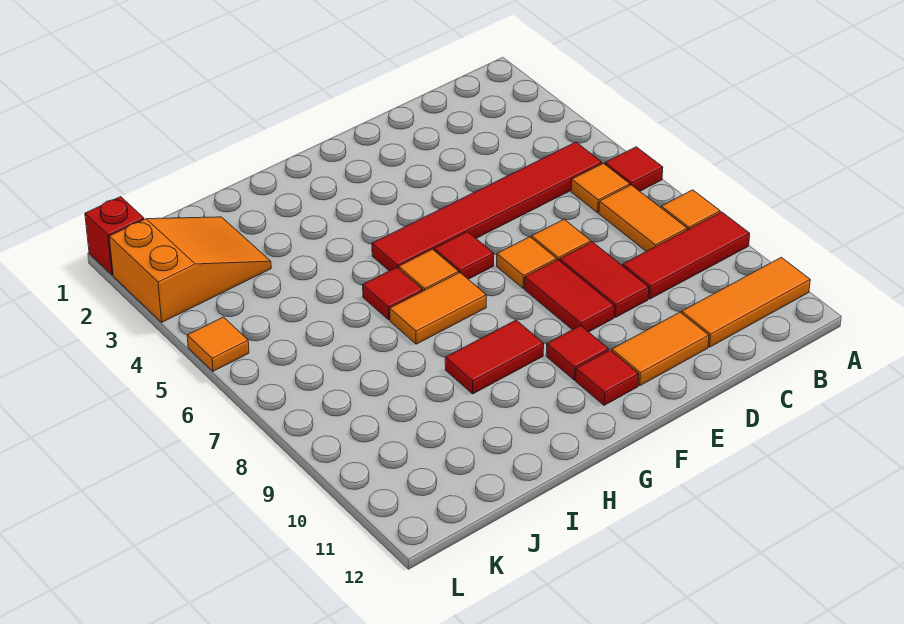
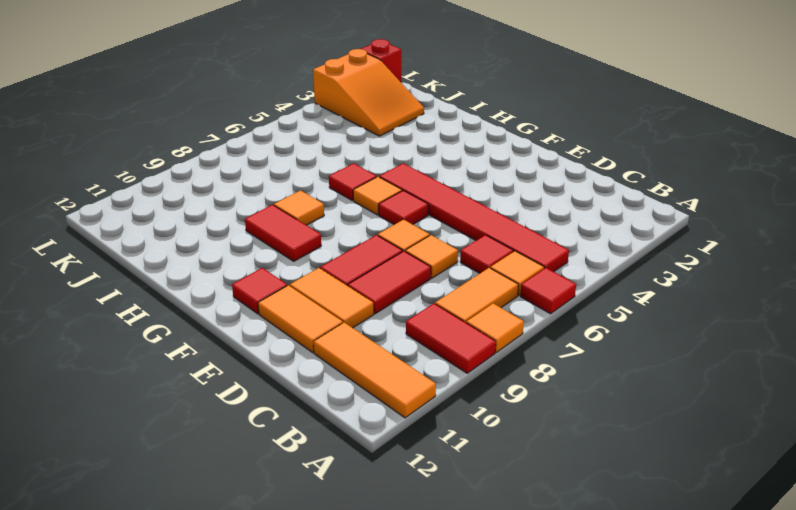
red tile A9:C9 level 1 -> red tile A9:B9 level 1
red tile F10 level 1 -> red tile C6 level 1
orange tile G7:H7 level 1 -> orange tile D10:E10 level 1
orange tile L5 level 1 -> orange tile H8 level 1

